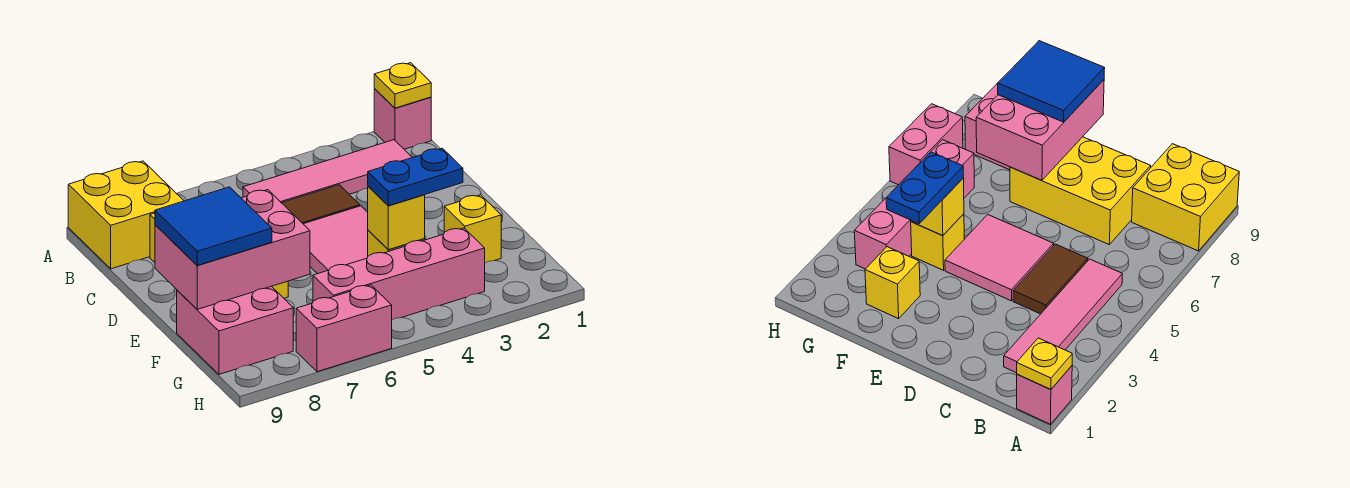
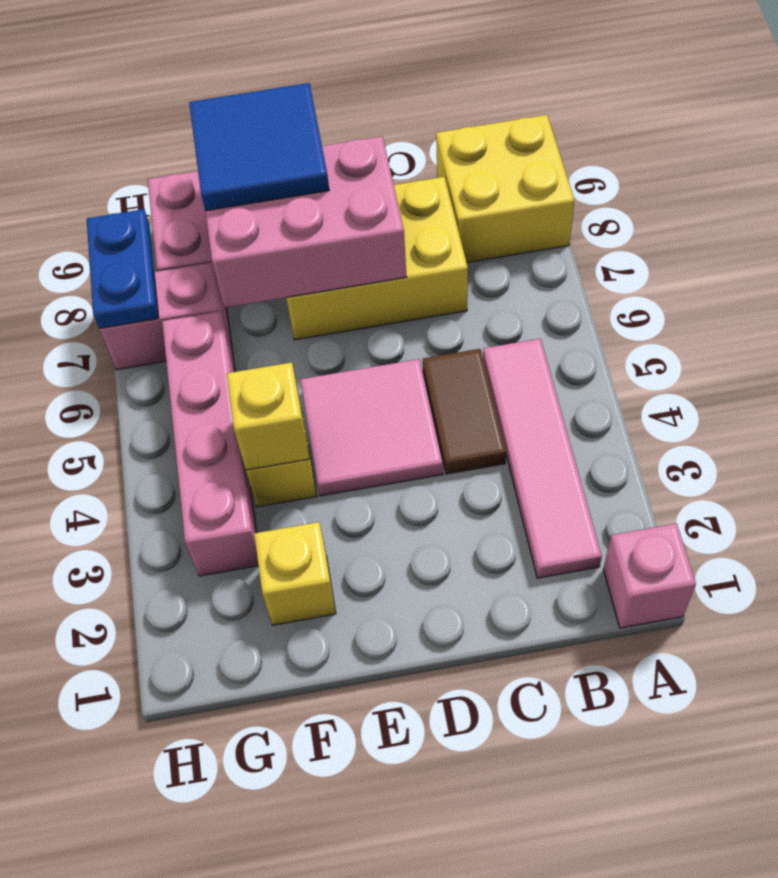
yellow plate A1 level 2 -> none
pink brick E7:F9 level 2 -> pink brick D7:F8 level 2
blue plate F3:F4 level 3 -> blue plate H7:H8 level 2
pink brick H6:H7 level 1 -> pink brick G7:H7 level 1

